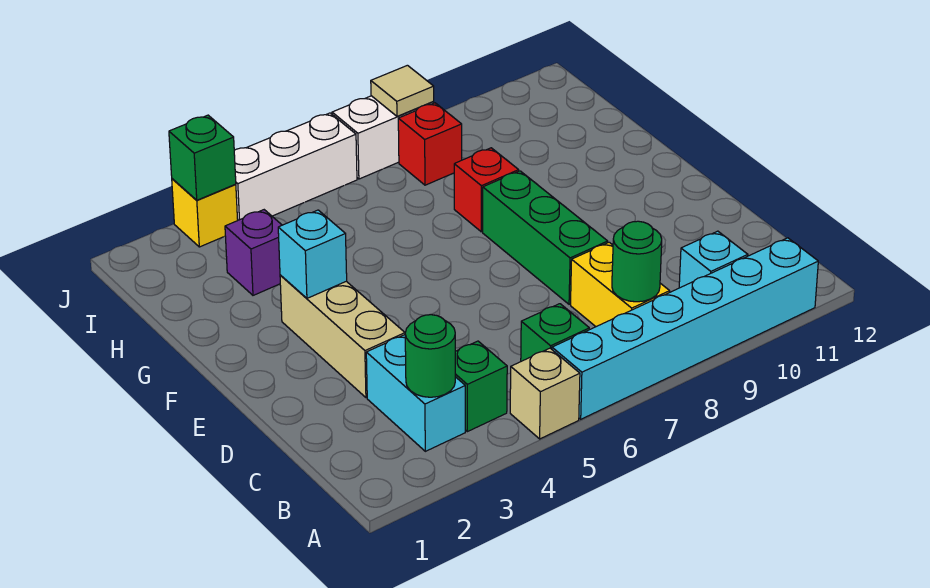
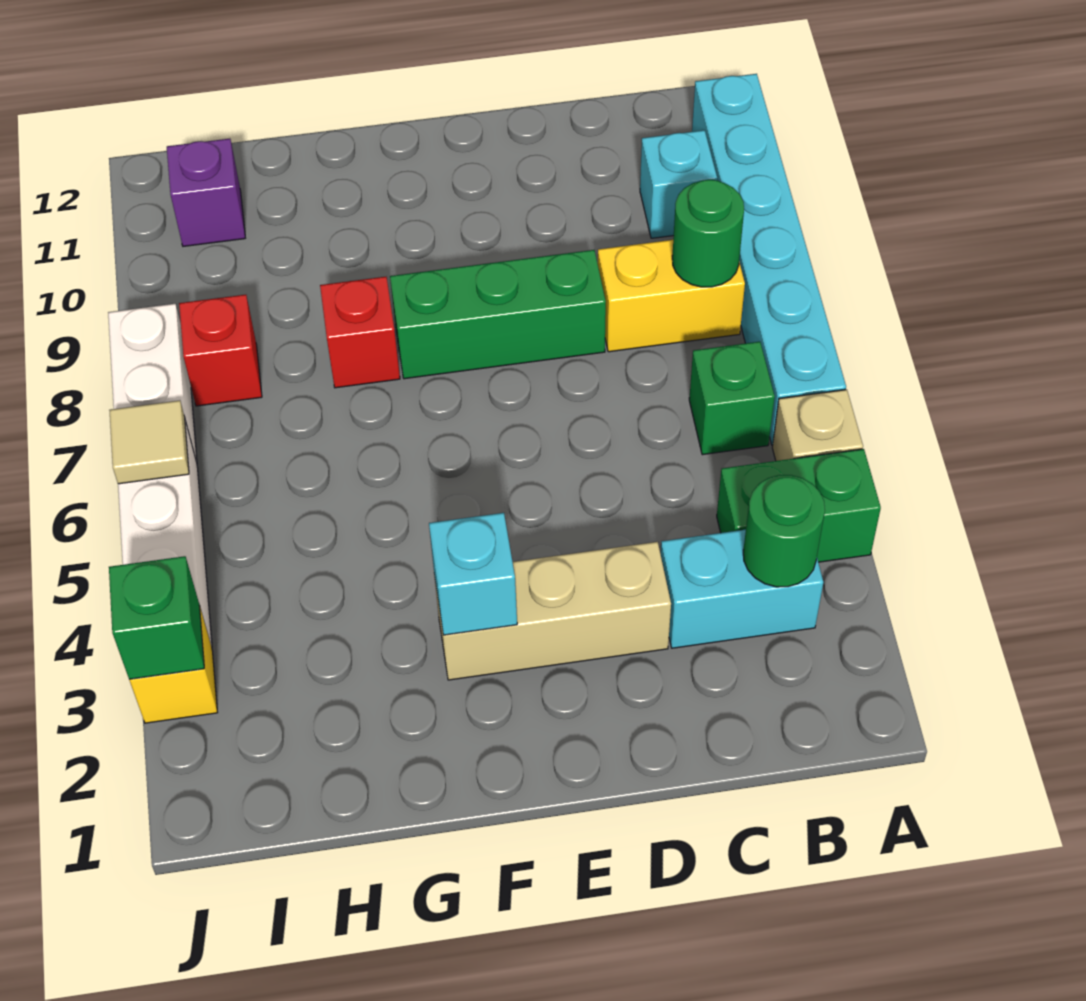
green brick B4 level 1 -> green brick A4:B4 level 1
purple brick H3 level 1 -> purple brick I11 level 1
tan tile J8 level 2 -> tan tile J6 level 2

